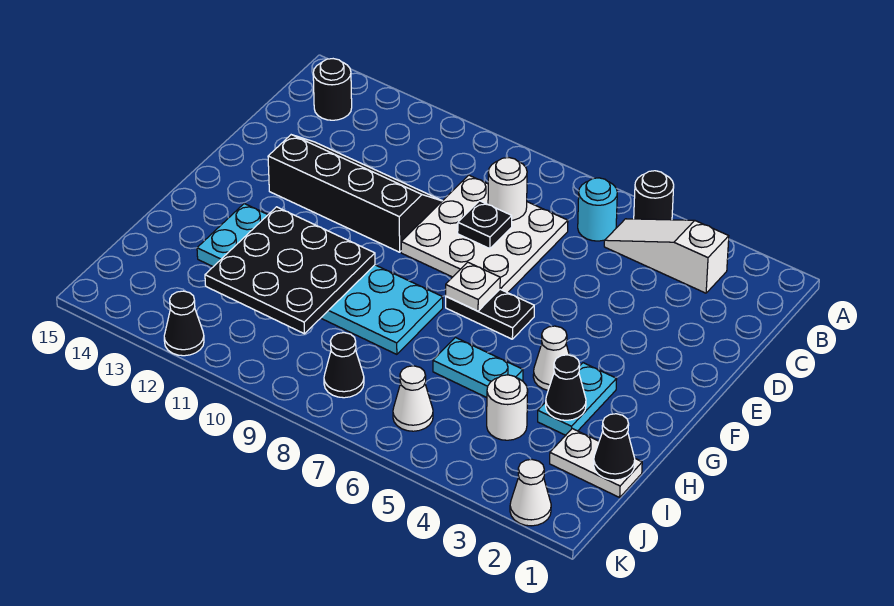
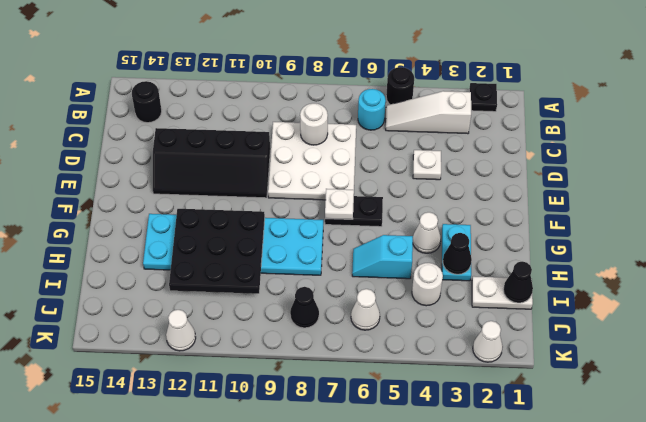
none -> white plate D4 level 1
black plate D8 level 2 -> black plate A2 level 1
black slope D10:E13 level 1 top E -> black slope D10:E13 level 1 top D
cyan plate H5:H6 level 1 -> cyan slope H5:H6 level 1 top 5
black cone K12 level 1 -> white cone K12 level 1

